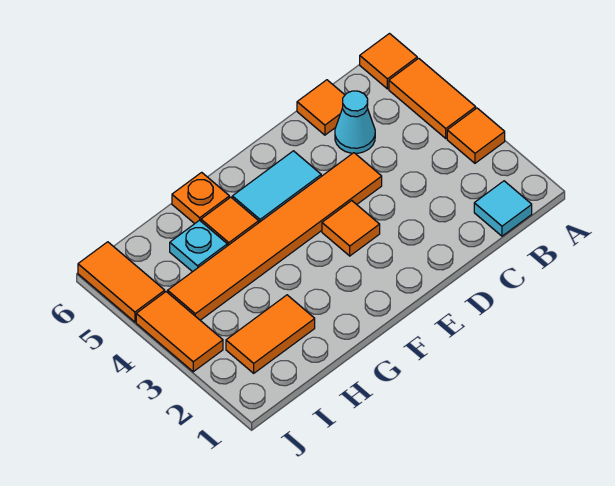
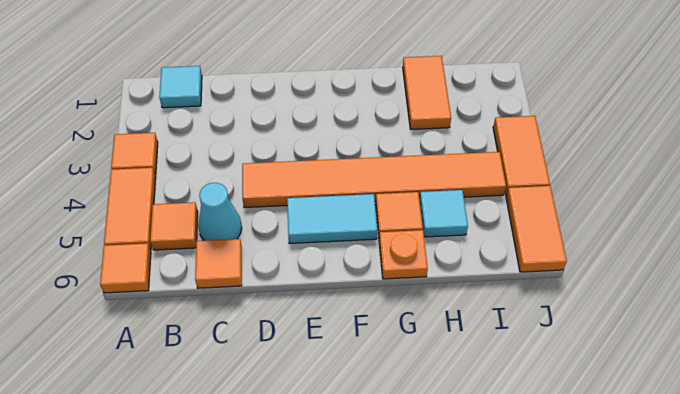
orange tile E3 level 1 -> orange tile B5 level 1
orange tile H2:I2 level 1 -> orange tile H1:H2 level 1
cyan plate H5 level 1 -> cyan tile H5 level 1

